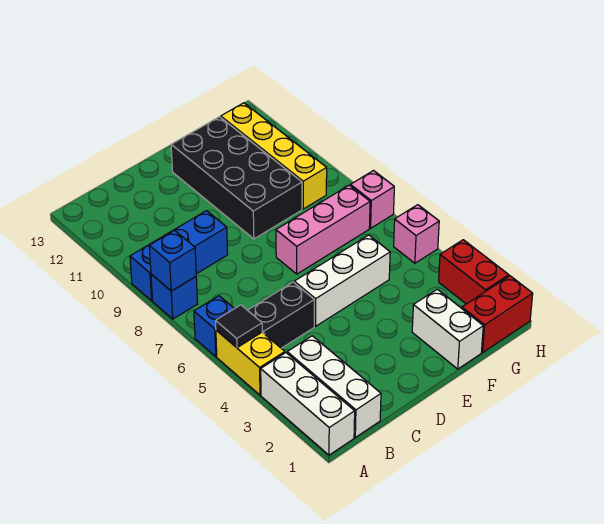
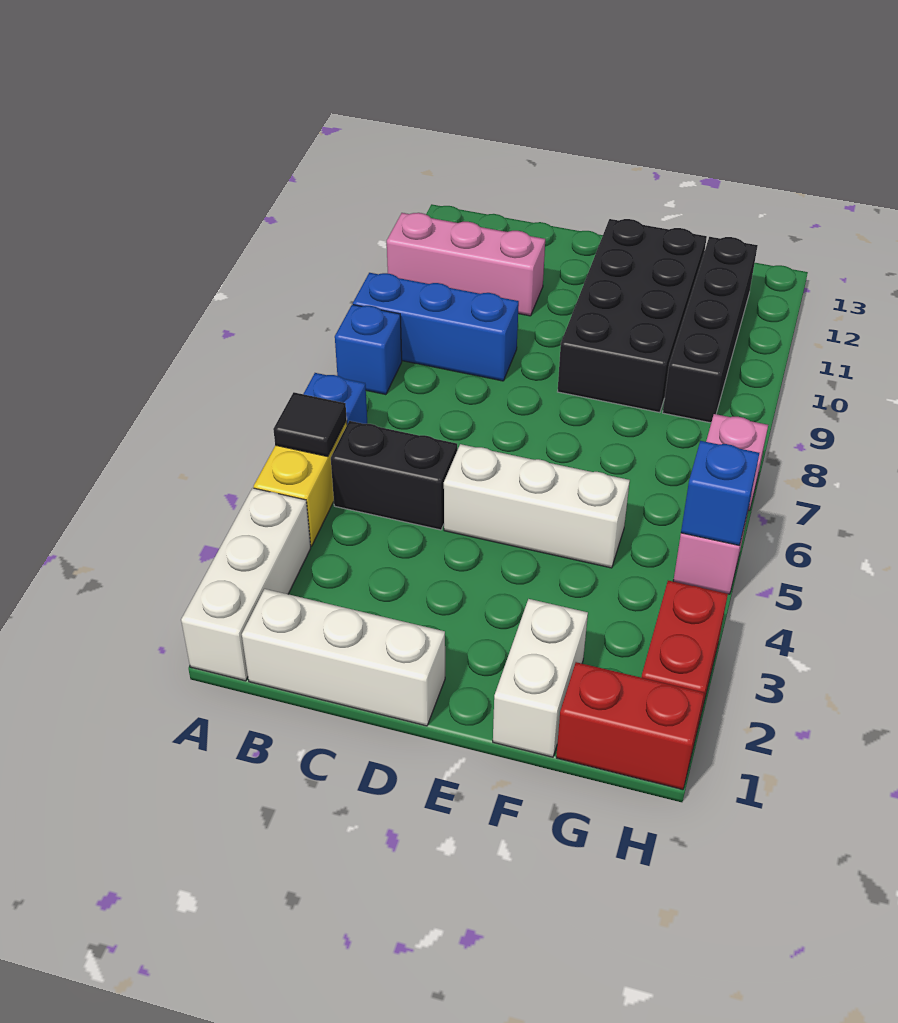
blue brick A8 level 2 -> blue brick H5 level 2
white brick B1:B3 level 1 -> white brick B1:D1 level 1
pink brick E7:G7 level 1 -> pink brick A11:C11 level 1
yellow brick G9:G12 level 1 -> black brick G9:G12 level 1

